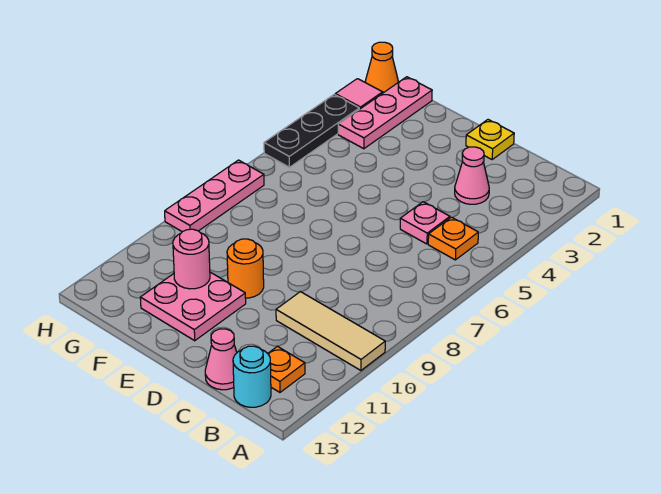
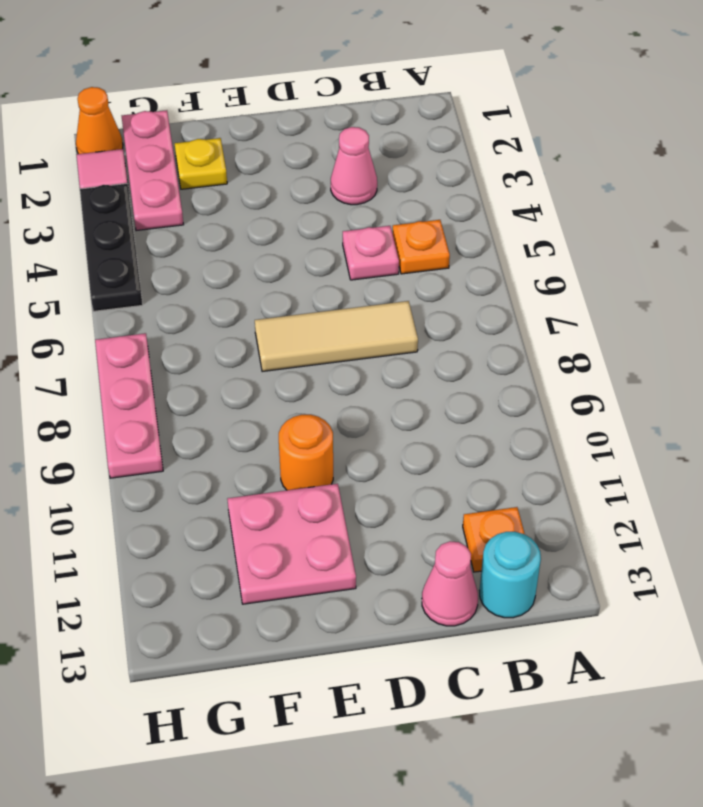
tan tile A10:C10 level 1 -> tan tile C7:E7 level 1
yellow plate D1 level 1 -> yellow plate F2 level 1
pink round brick F11 level 2 -> none

